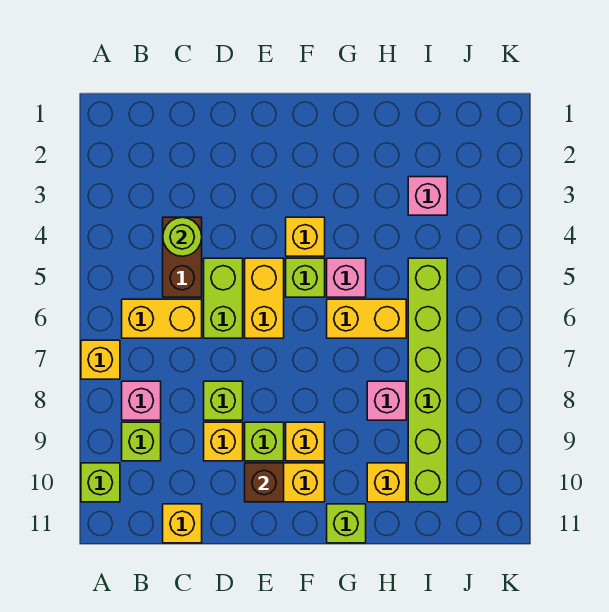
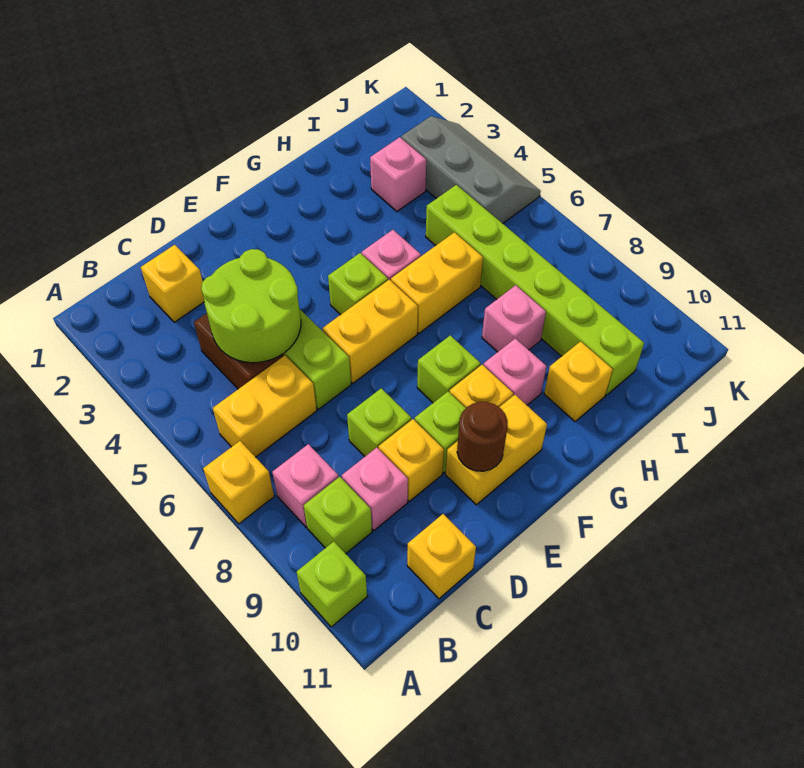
lime round brick C4 level 2 -> lime round brick C4:D5 level 2
none -> pink brick C9 level 1
yellow brick E5:E6 level 1 -> yellow brick E6:F6 level 1
brown brick E10 level 2 -> brown round brick E10 level 2
yellow brick F4 level 1 -> yellow brick C2 level 1
none -> pink brick G9 level 1
lime brick G11 level 1 -> lime brick F8 level 1
none -> grey slope J3:K5 level 1 top J

